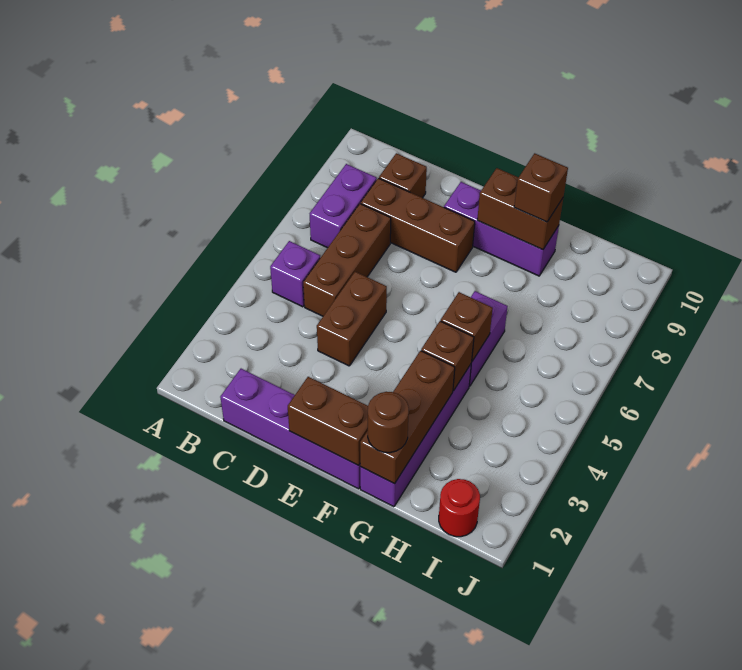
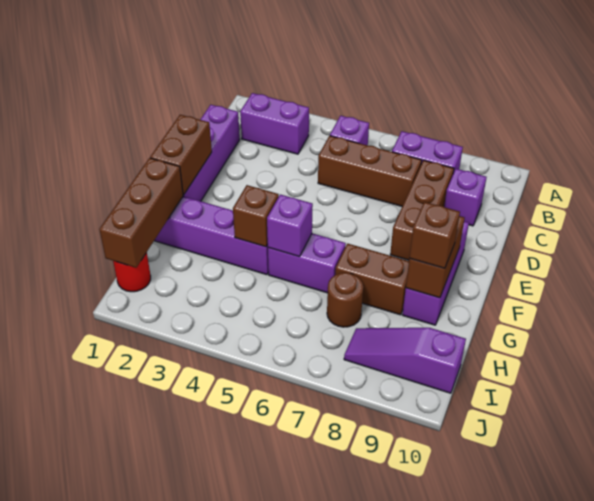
none -> purple brick B2:B3 level 1
brown brick C9 level 1 -> purple brick C9 level 1
brown brick D4:D5 level 1 -> brown brick G7:G8 level 1
brown brick G1:G3 level 2 -> brown brick G1:I1 level 2
brown round brick G1 level 3 -> brown round brick H7 level 1
brown brick G5 level 2 -> purple brick G5 level 2
none -> purple slope I8:I10 level 1 top 10

